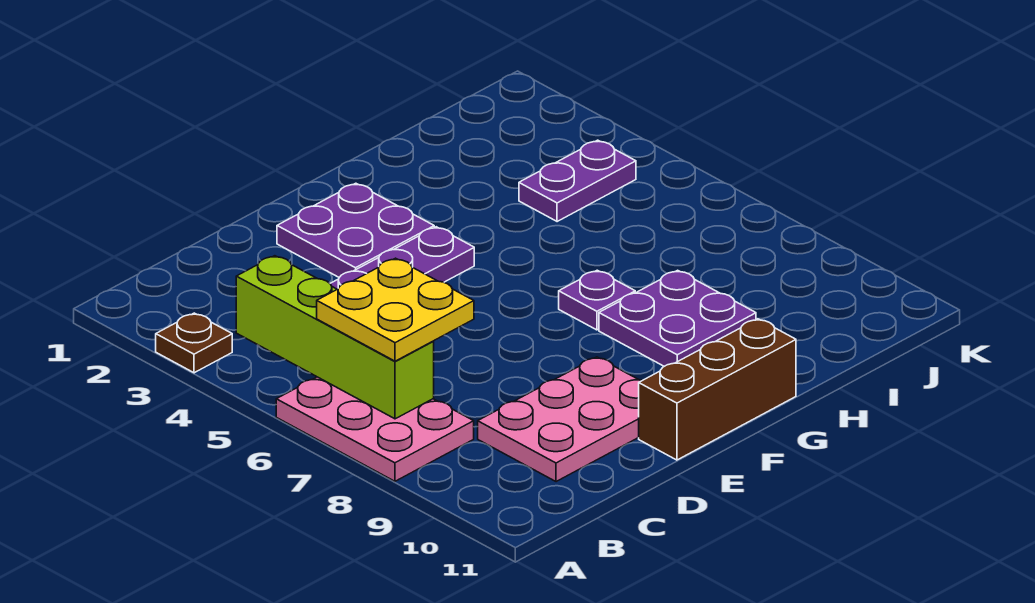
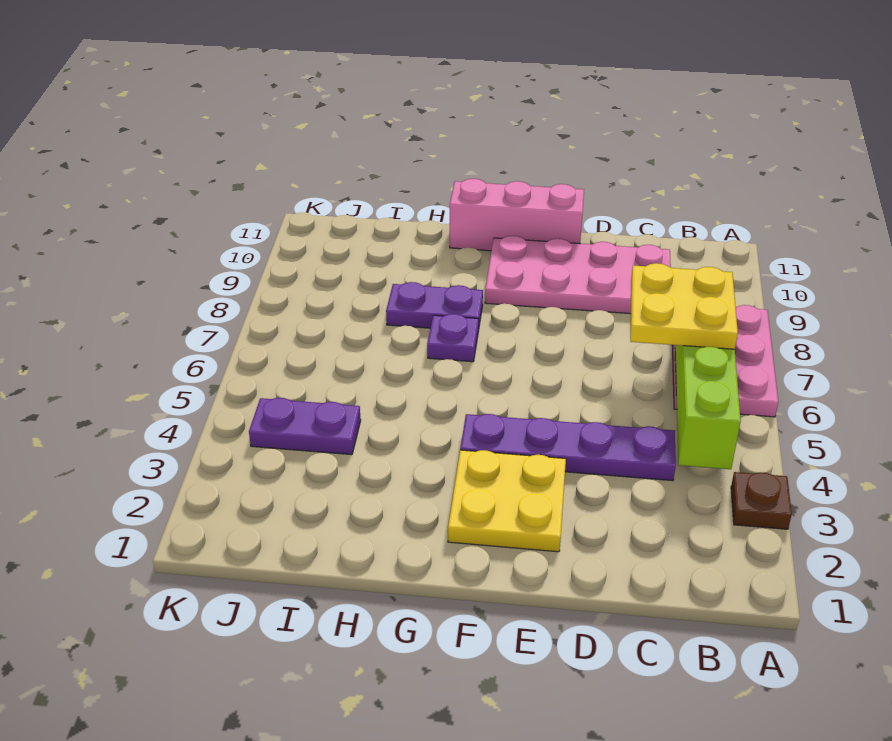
pink plate C9:E10 level 1 -> pink plate C9:F10 level 1
purple plate E2:F3 level 1 -> yellow plate E2:F3 level 1
brown brick E11:G11 level 1 -> pink brick E11:G11 level 1
purple plate G8:H9 level 1 -> purple plate G8:H8 level 1

